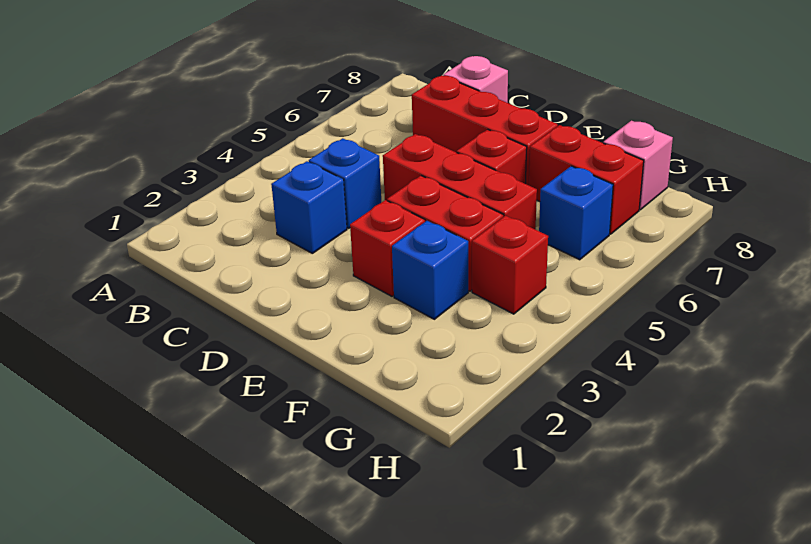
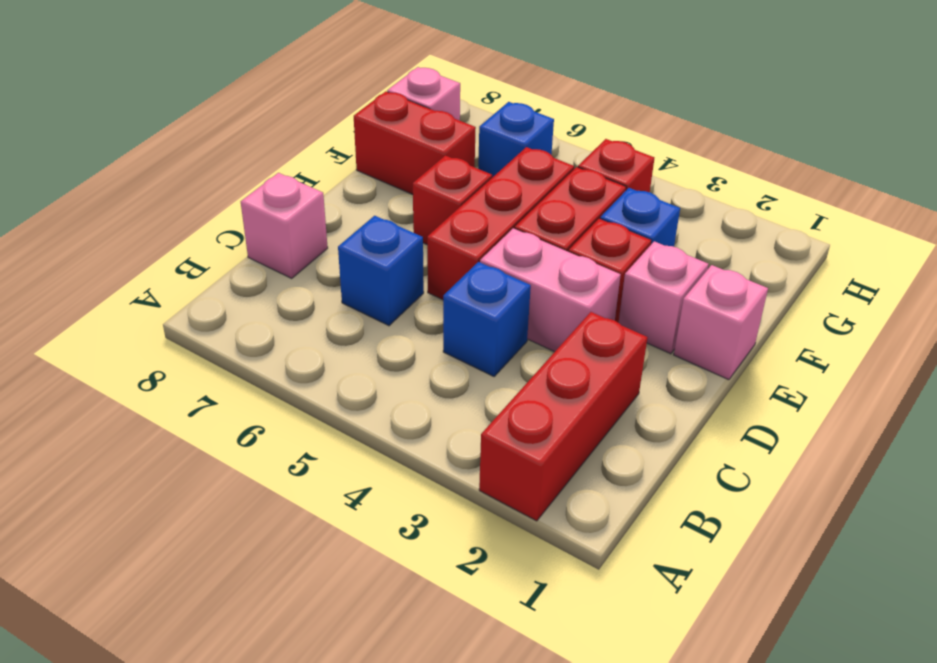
blue brick C3 level 1 -> blue brick C6 level 1
red brick C7:E7 level 1 -> red brick A2:C2 level 1
none -> pink brick D3:D4 level 1
none -> pink brick E1 level 1
none -> pink brick E2 level 1
red brick F7:G7 level 1 -> red brick F7:F8 level 1

